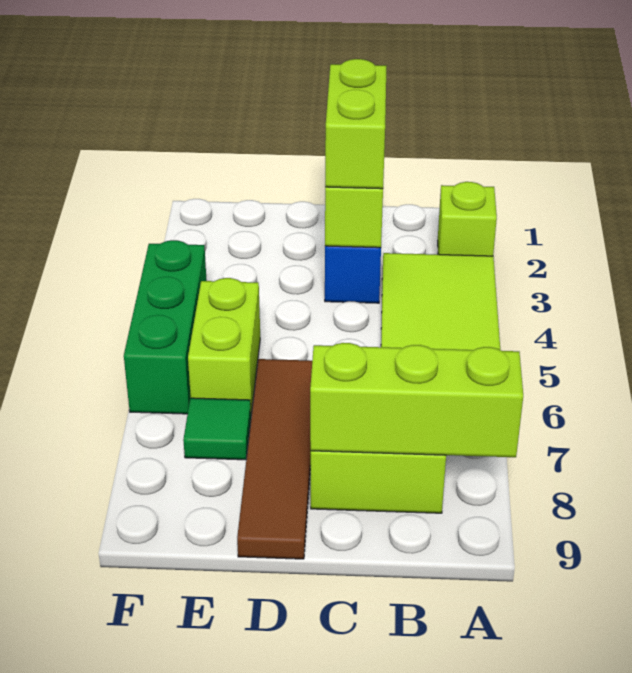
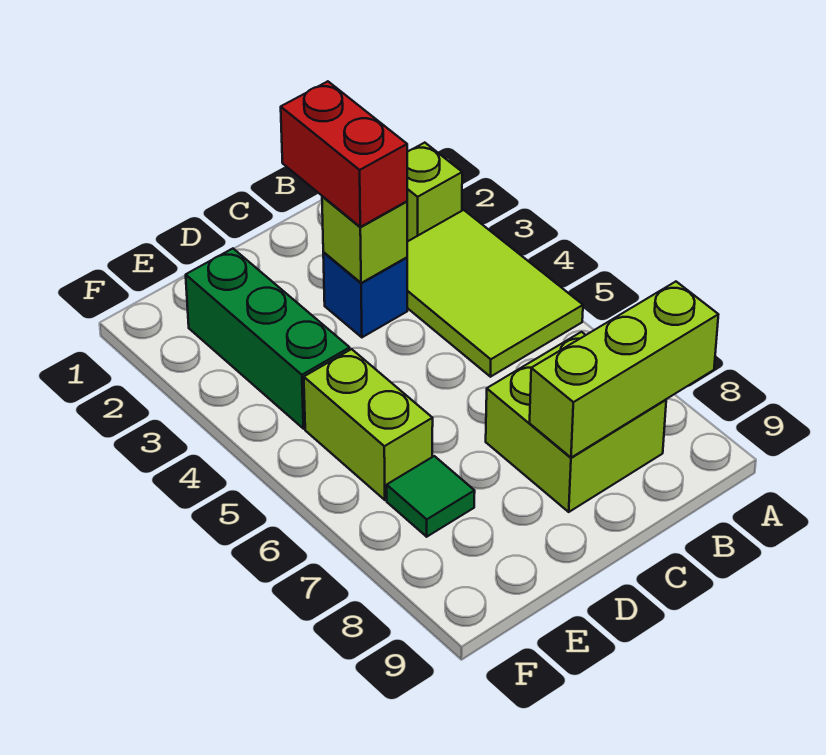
lime brick C2:C3 level 3 -> red brick C2:C3 level 3
brown tile D6:D9 level 1 -> none
green brick F4:F6 level 1 -> green brick E2:E4 level 1

